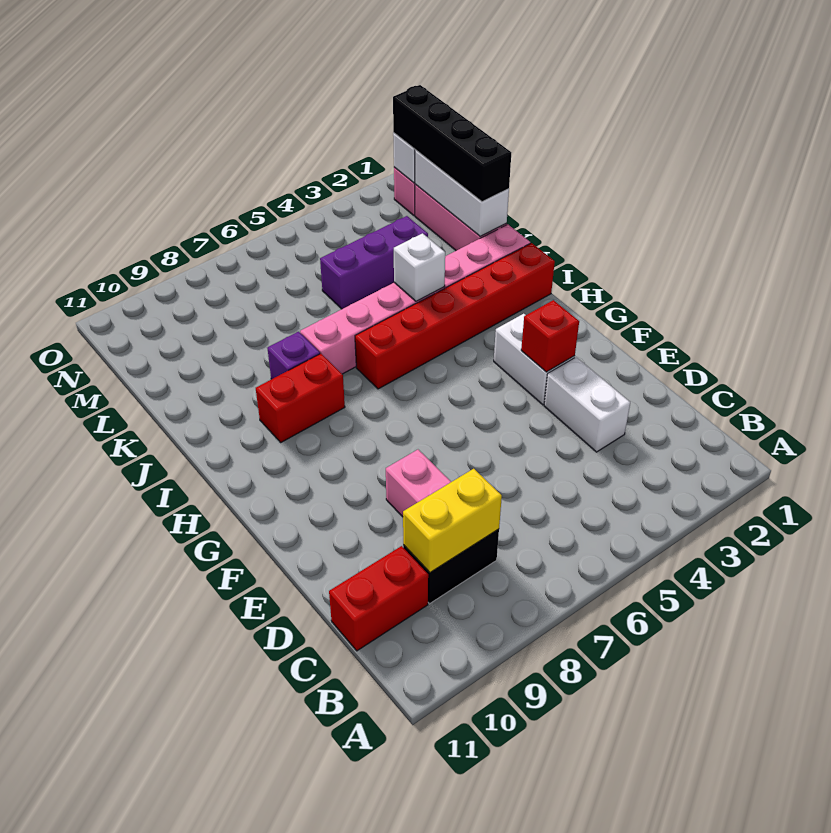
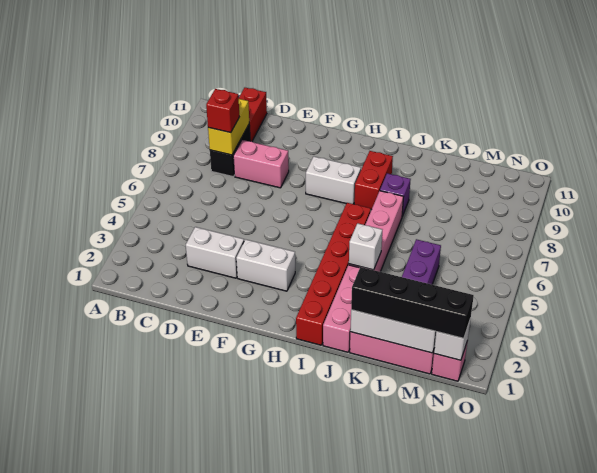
red brick F3 level 2 -> red brick C8 level 3
none -> white brick G8:H8 level 1

